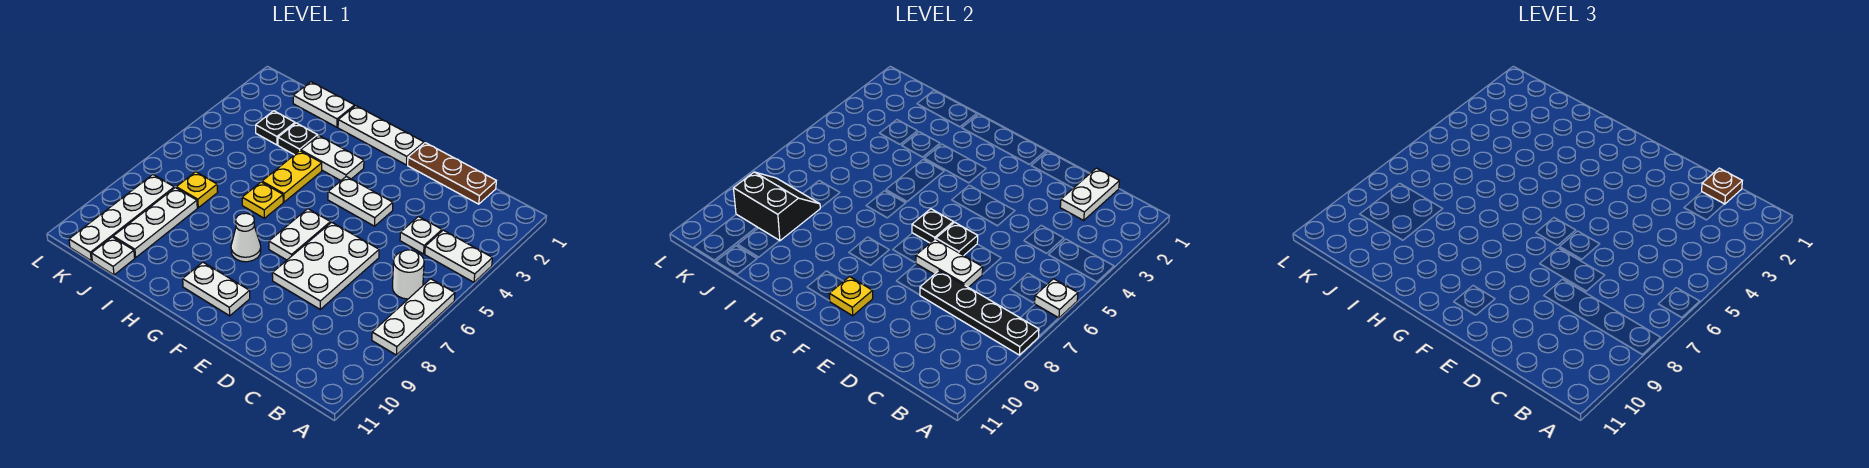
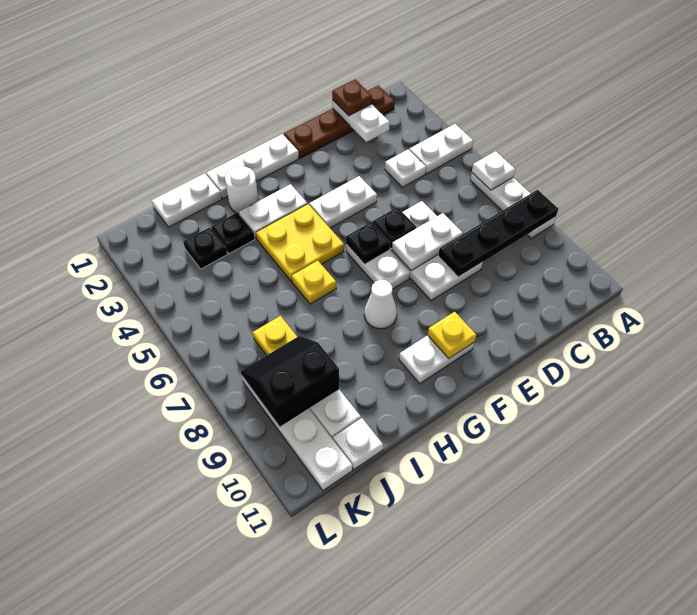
white round brick B6 level 1 -> white round brick H2 level 1
brown plate C1:E1 level 1 -> brown plate B1:E1 level 1
yellow plate H4:H5 level 1 -> yellow plate G4:H5 level 1

